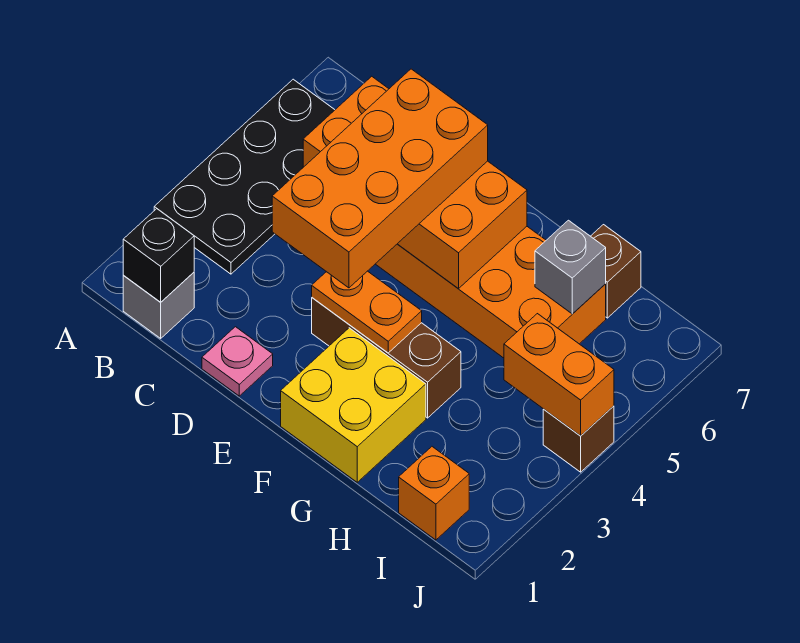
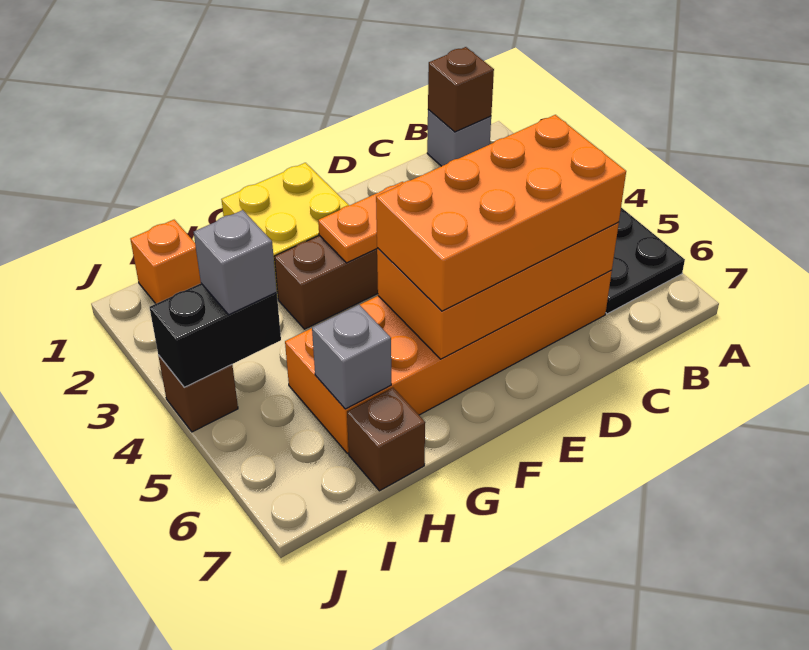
black brick B1 level 2 -> brown brick B1 level 2
pink plate D1 level 1 -> none
orange brick D3:E6 level 3 -> orange brick C5:F6 level 3
orange brick I4:J4 level 2 -> black brick I4:J4 level 2
none -> grey brick I4 level 3

